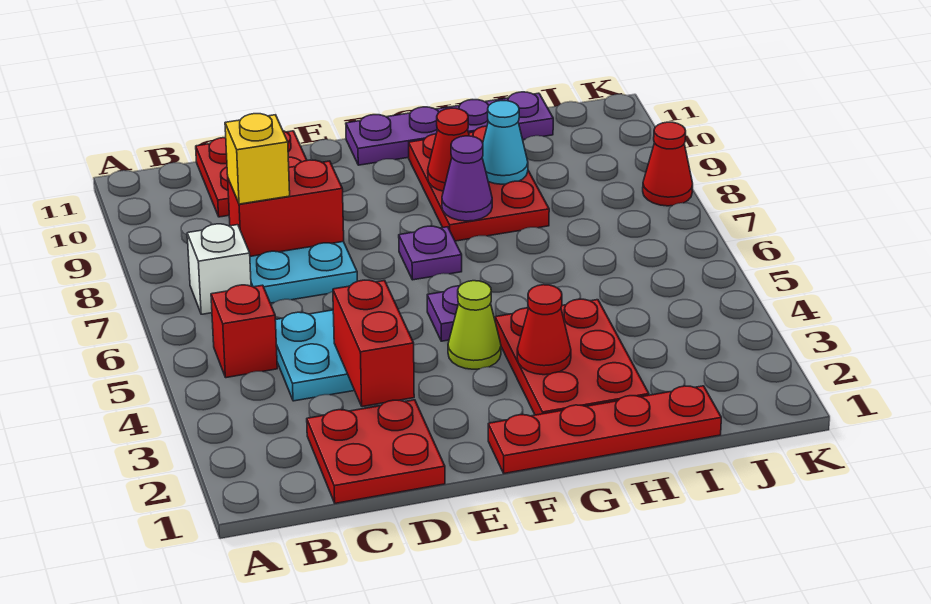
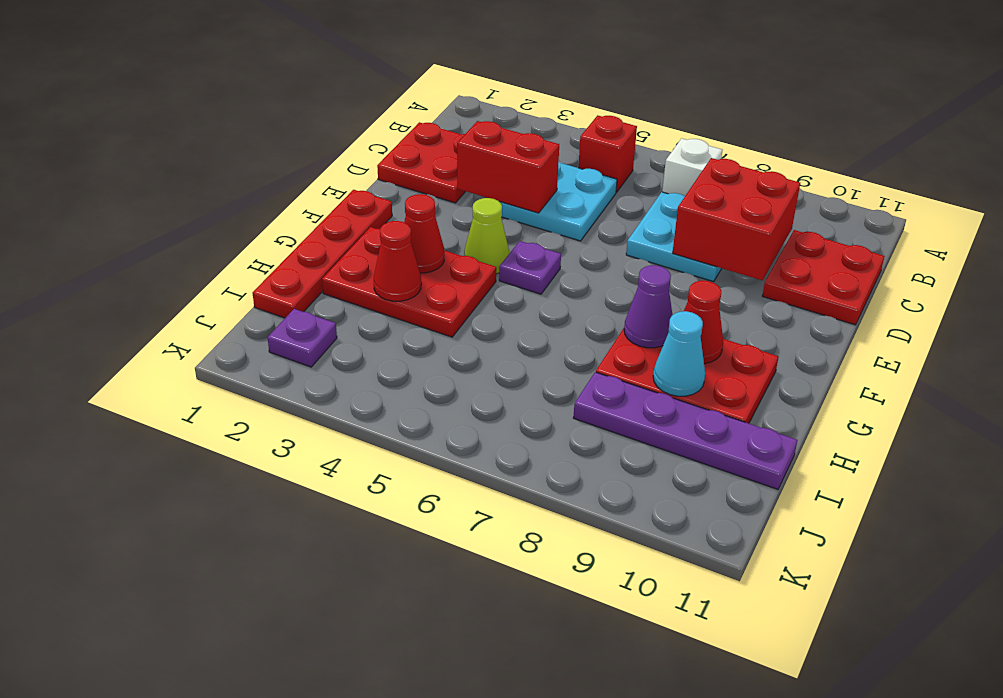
red brick C8:D8 level 2 -> red brick C8:D9 level 2
yellow brick C8 level 3 -> none
purple plate F7 level 1 -> purple plate J2 level 1
purple plate F11:I11 level 1 -> purple plate I8:I11 level 1
red cone K8 level 1 -> red cone H3 level 2

